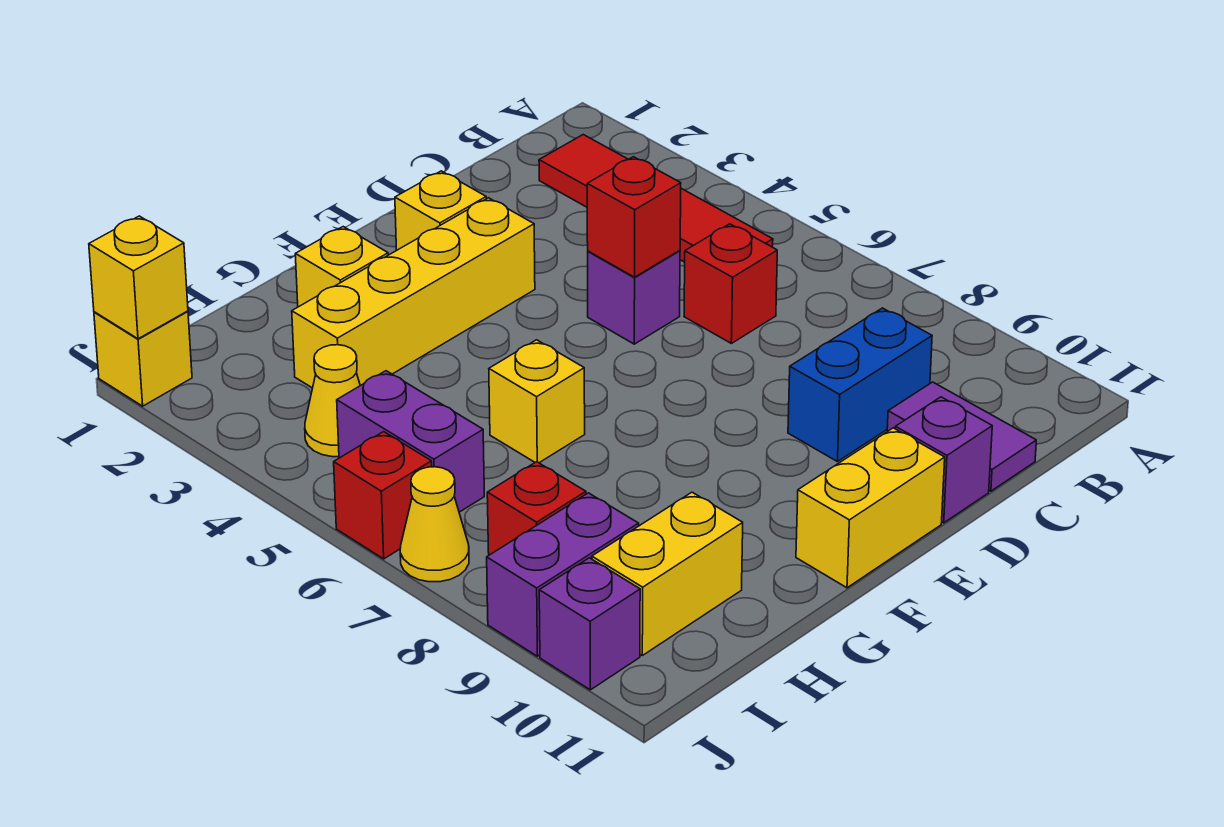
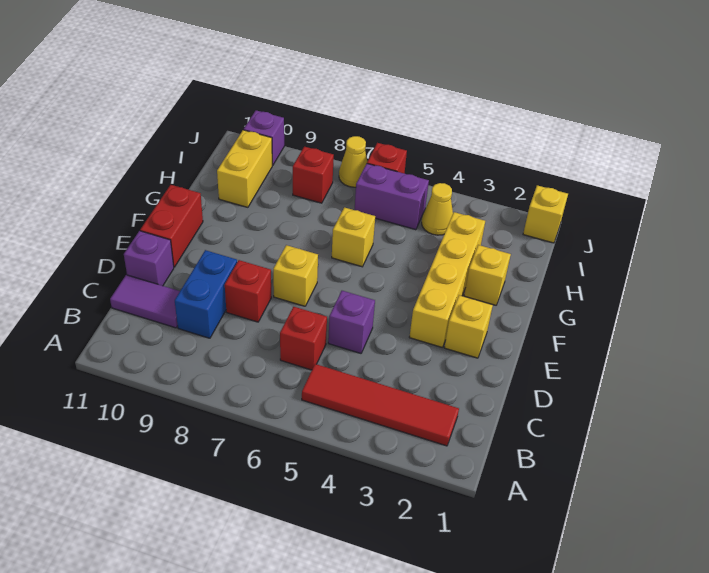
red brick D5 level 2 -> red brick D8 level 1
yellow brick E11:F11 level 1 -> red brick E11:F11 level 1
purple brick I9:J9 level 1 -> none
yellow brick J1 level 2 -> yellow brick E7 level 1

